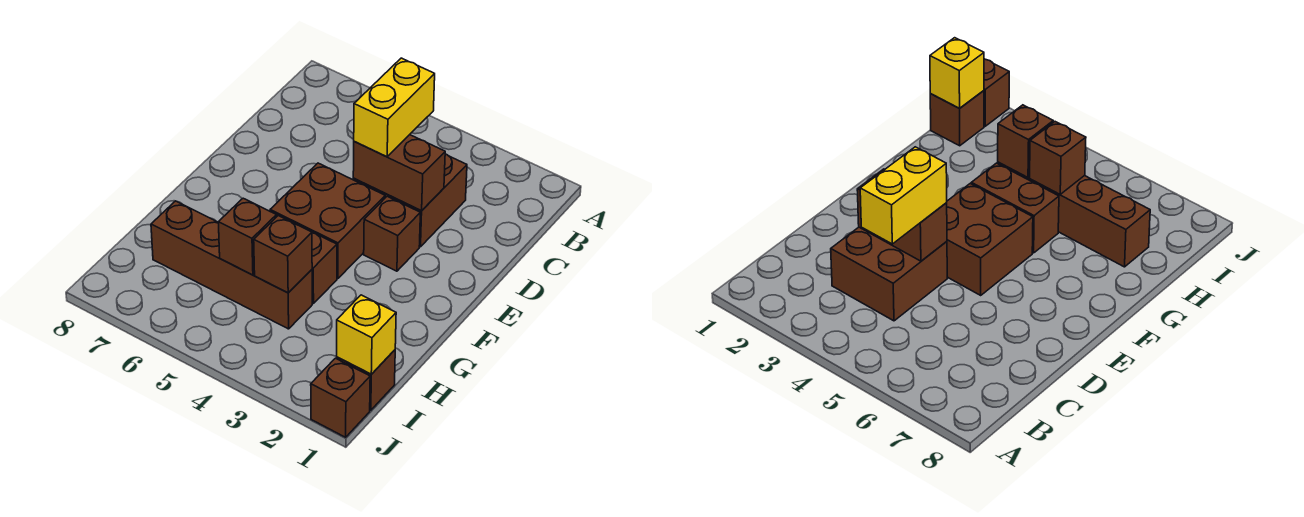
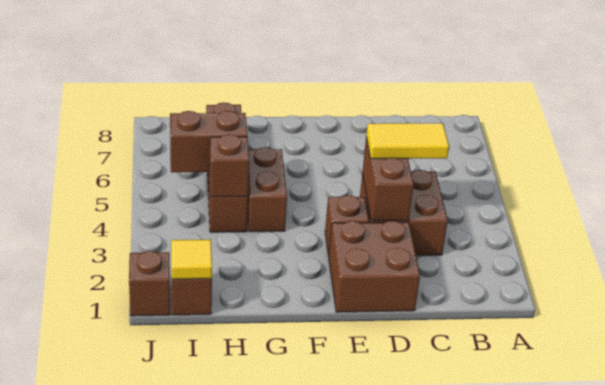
yellow brick C4:D4 level 3 -> yellow tile C4:D4 level 3
brown brick E4:F5 level 1 -> brown brick D1:E2 level 1
brown brick H5 level 2 -> brown brick H5:I5 level 2
yellow brick I1 level 2 -> yellow tile I1 level 2

